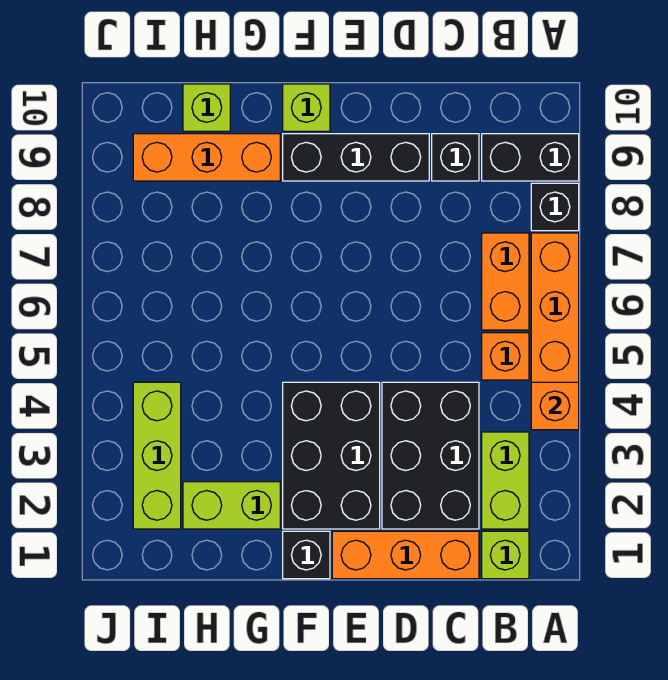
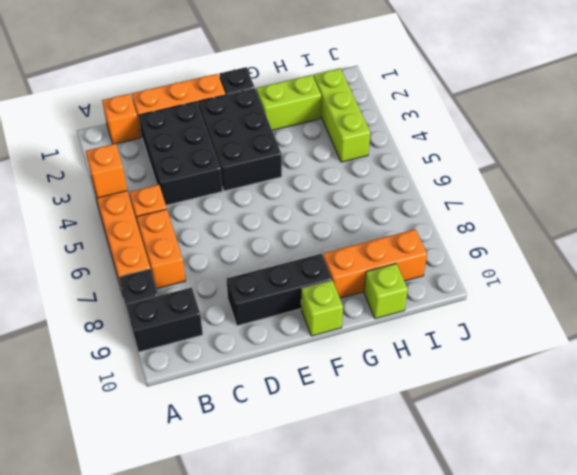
lime brick B1 level 1 -> orange brick B1 level 1
lime brick B2:B3 level 1 -> none
black brick C9 level 1 -> none

